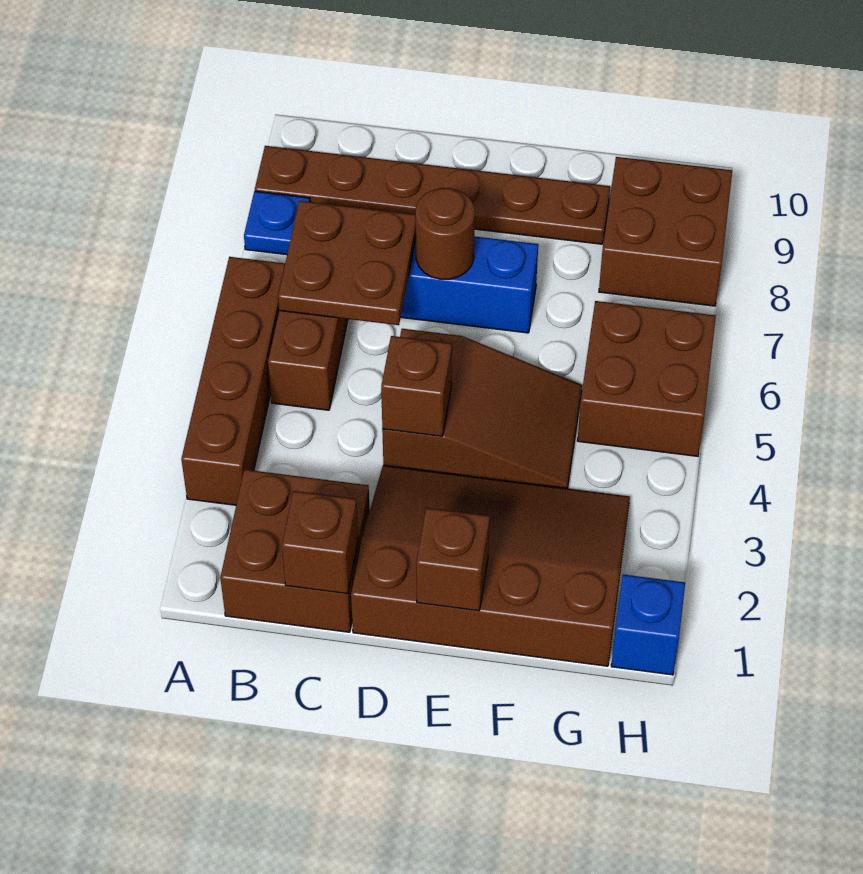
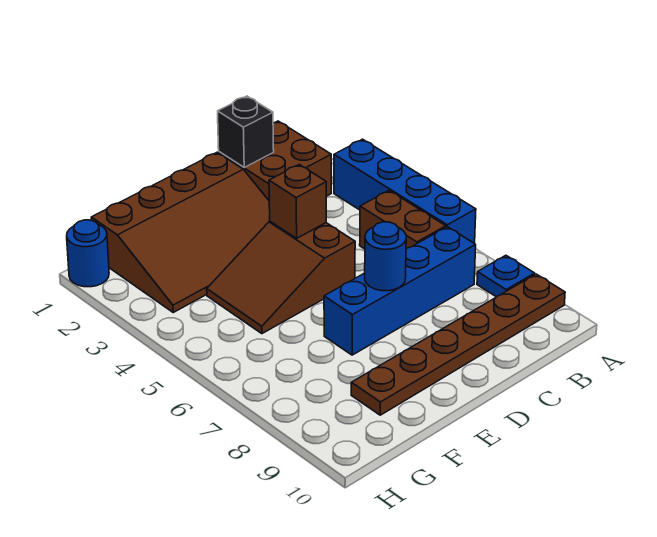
brown brick A3:A6 level 1 -> blue brick A3:A6 level 1
brown plate B6:C7 level 2 -> none
brown brick C1 level 2 -> black brick C1 level 2
brown round brick D7 level 2 -> blue round brick D7 level 2
brown brick E1 level 2 -> none
brown brick G5:H6 level 1 -> none
brown brick G8:H9 level 1 -> none
blue brick H1 level 1 -> blue round brick H1 level 1

